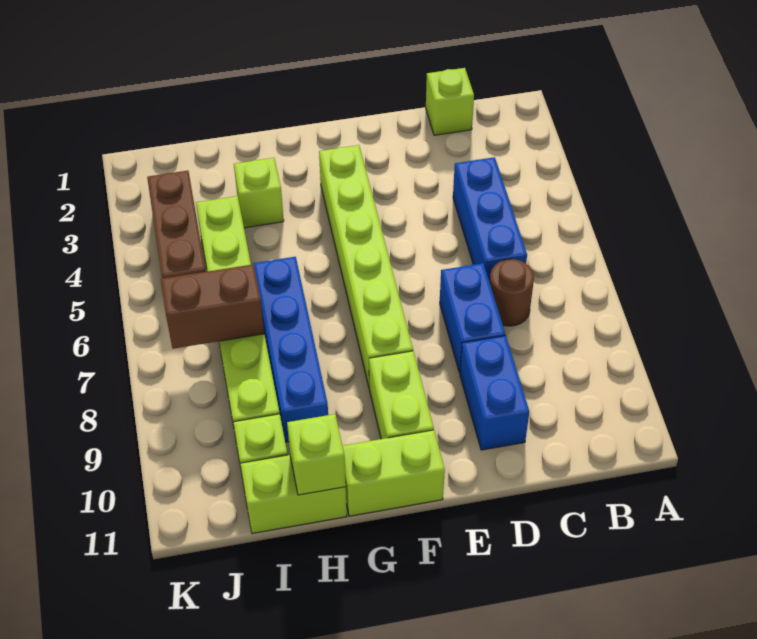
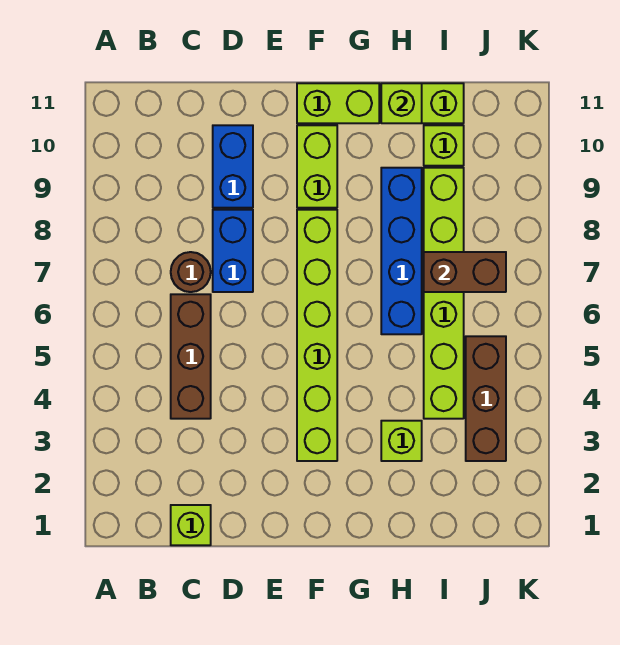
blue brick C4:C6 level 1 -> brown brick C4:C6 level 1

